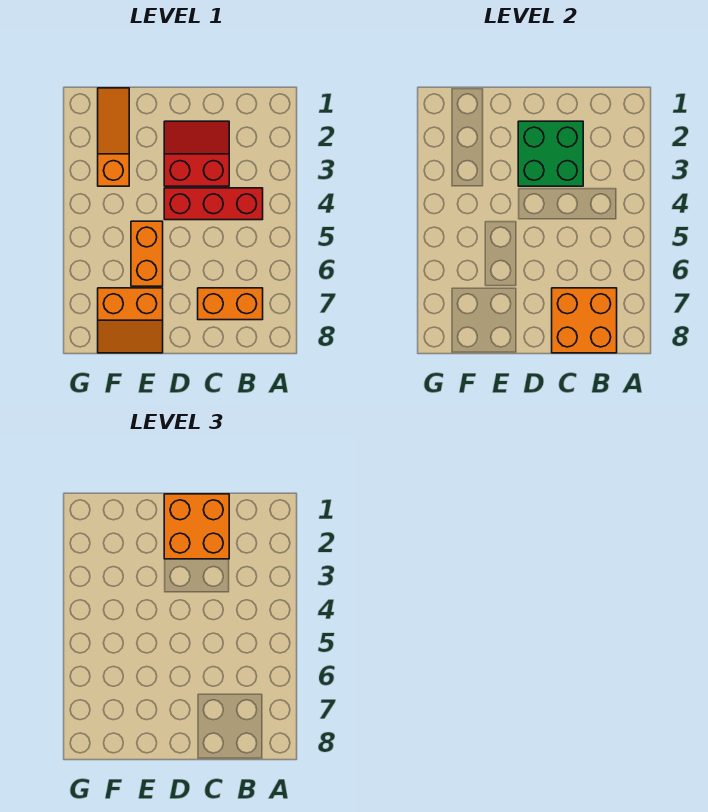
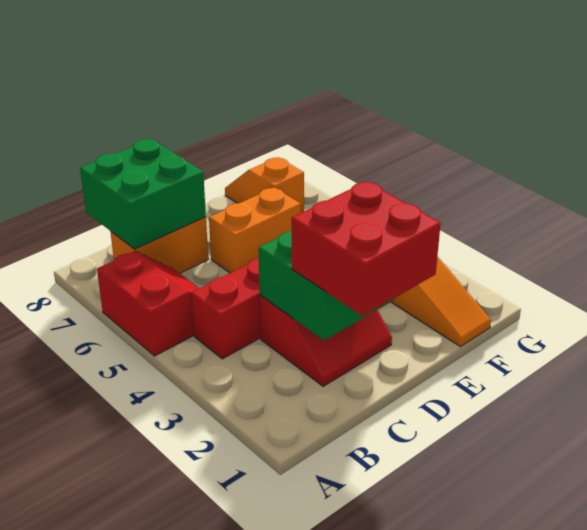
none -> red slope A5:B6 level 1 top A
orange brick B7:C8 level 2 -> green brick B7:C8 level 2
orange brick C1:D2 level 3 -> red brick C1:D2 level 3
orange brick E5:E6 level 1 -> orange brick D6:E6 level 1
orange slope E7:F8 level 1 top 7 -> orange slope F7:F8 level 1 top 7

